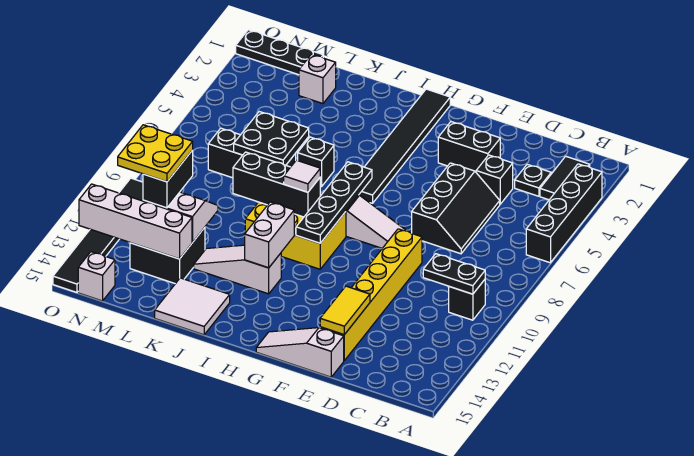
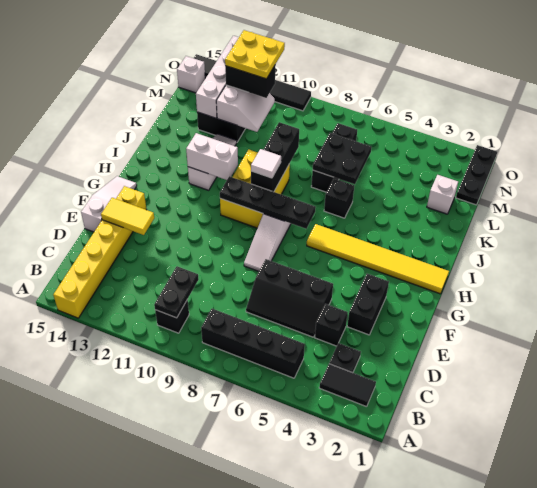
black brick A3:A6 level 1 -> black brick B5:B8 level 1
yellow brick E9:E14 level 1 -> yellow brick A14:F14 level 1
black tile H1:H6 level 1 -> yellow tile H1:H6 level 1
white tile J14:K15 level 1 -> none

